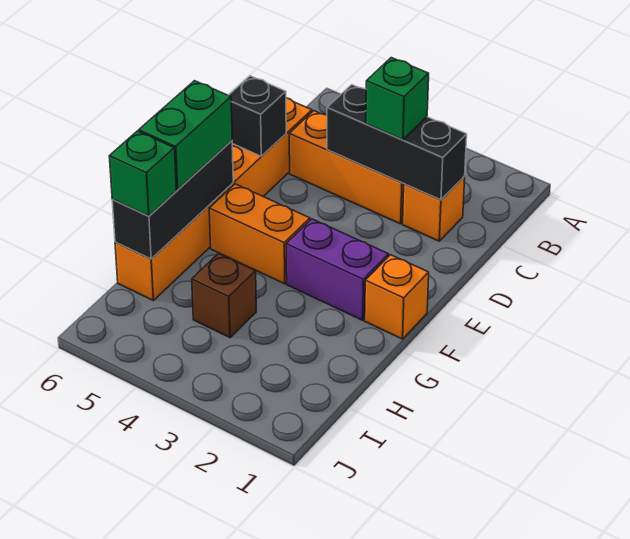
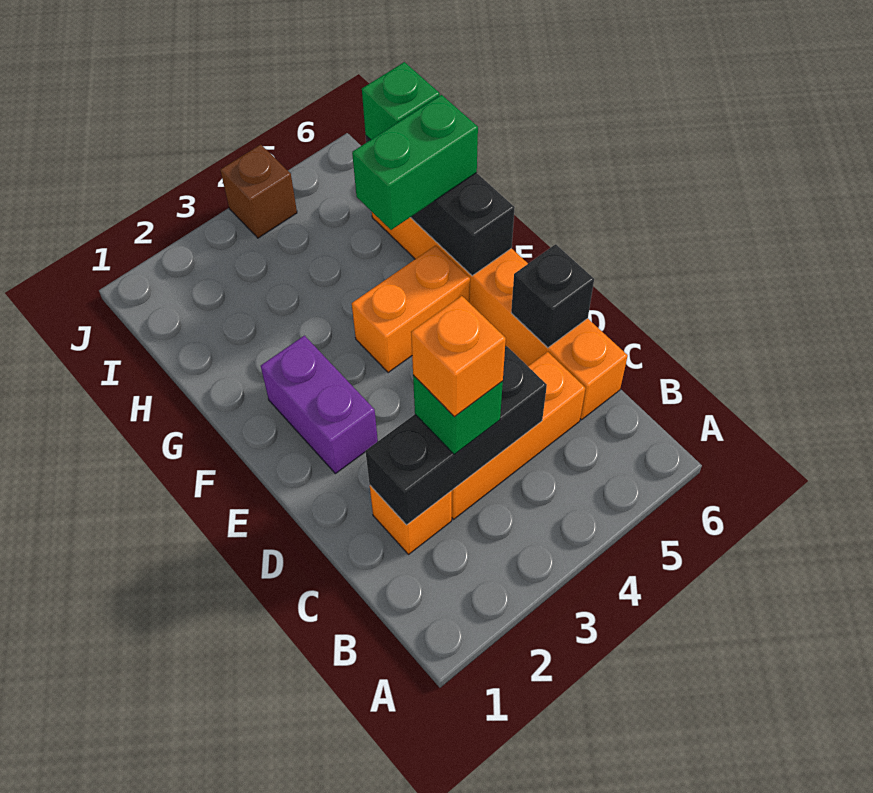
orange brick F1 level 1 -> orange brick C3 level 4
purple brick F2:F3 level 1 -> purple brick E2:F2 level 1
green brick F6:G6 level 3 -> green brick G5:G6 level 3
brown brick H4 level 1 -> brown brick J4 level 1

